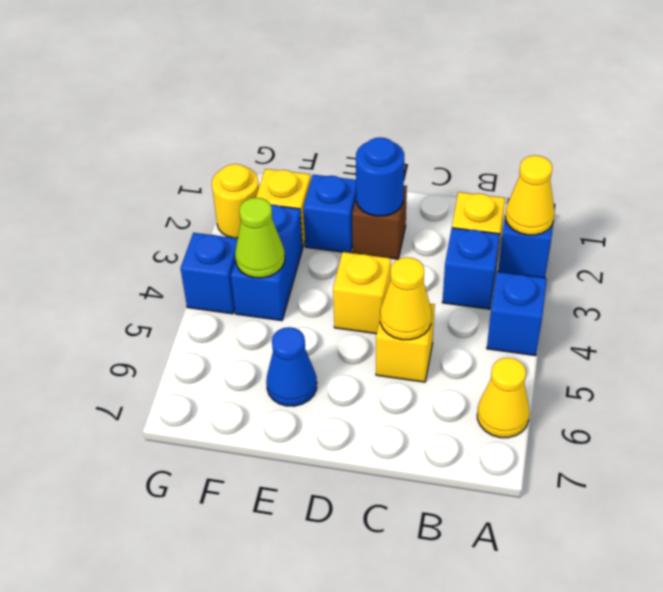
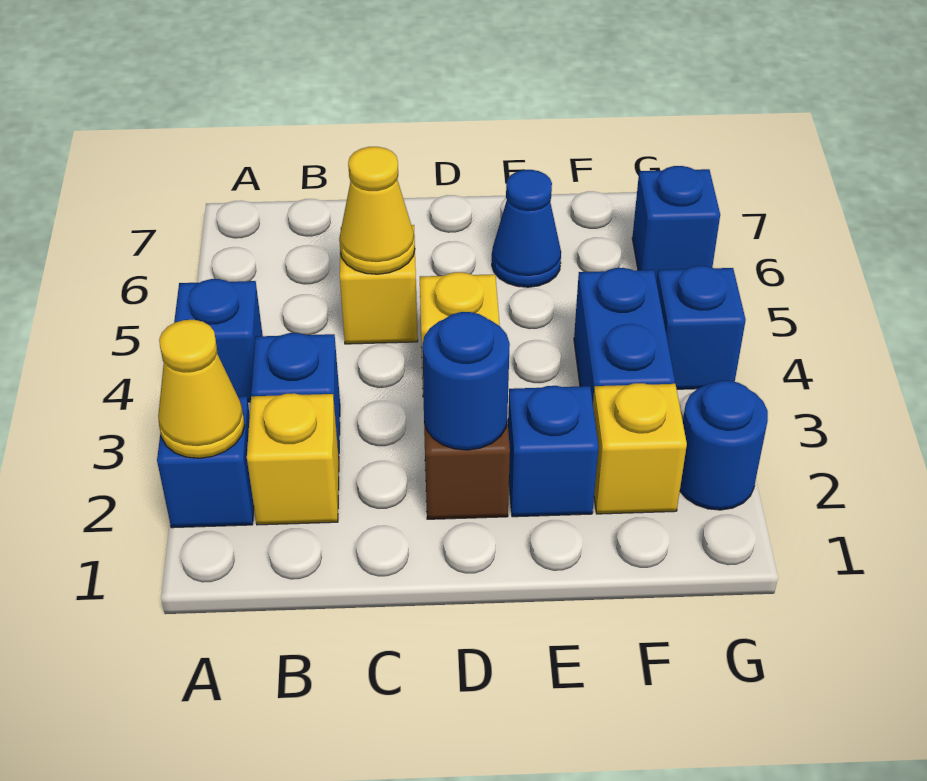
yellow cone A6 level 1 -> none
lime cone F4 level 2 -> none
yellow round brick G2 level 1 -> blue round brick G2 level 1
none -> blue brick G6 level 1

